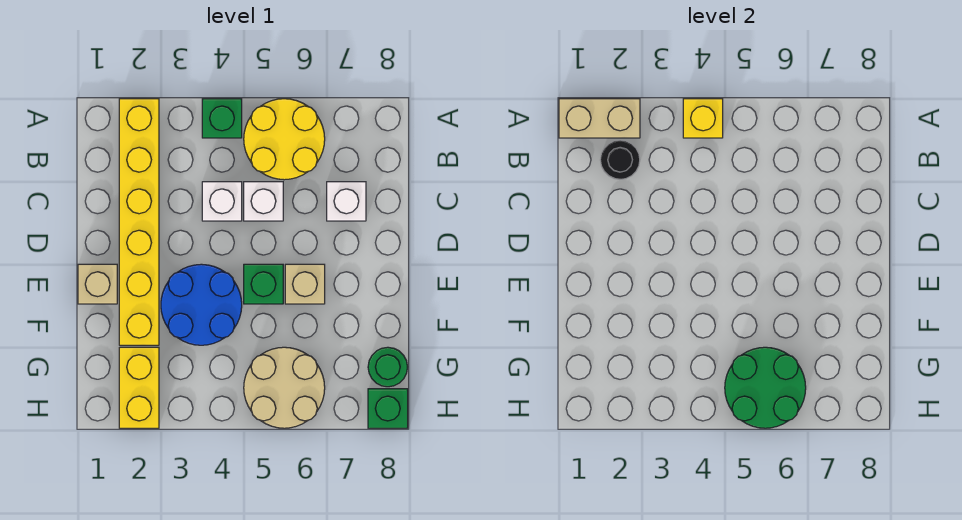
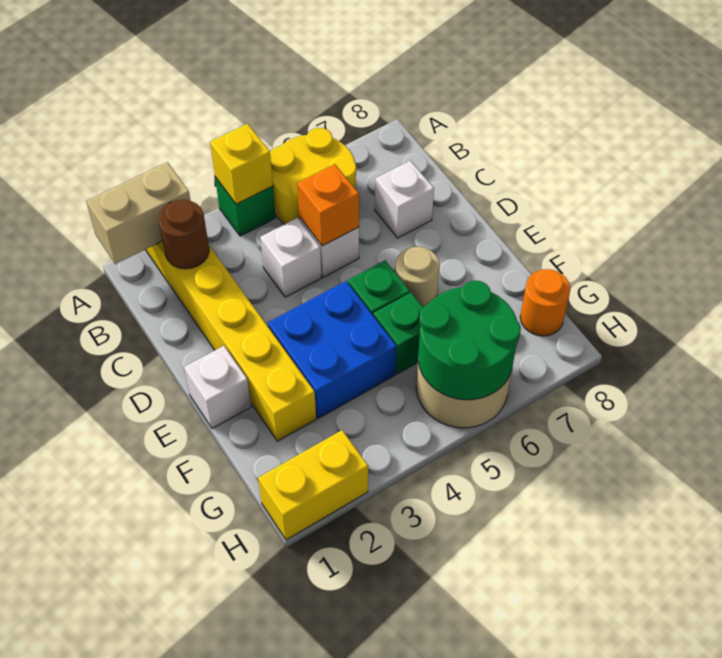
black round brick B2 level 2 -> brown round brick B2 level 2
none -> orange brick C5 level 2
tan brick E1 level 1 -> white brick E1 level 1
blue round brick E3:F4 level 1 -> blue brick E3:F4 level 1
tan brick E6 level 1 -> tan round brick E6 level 1
yellow brick G2:H2 level 1 -> yellow brick H1:H2 level 1
green round brick G8 level 1 -> orange round brick G8 level 1
green brick H8 level 1 -> green brick F5 level 1

